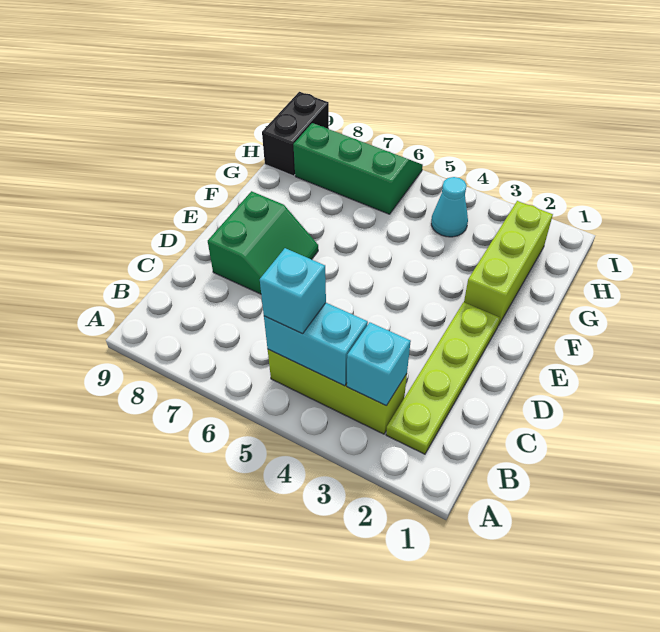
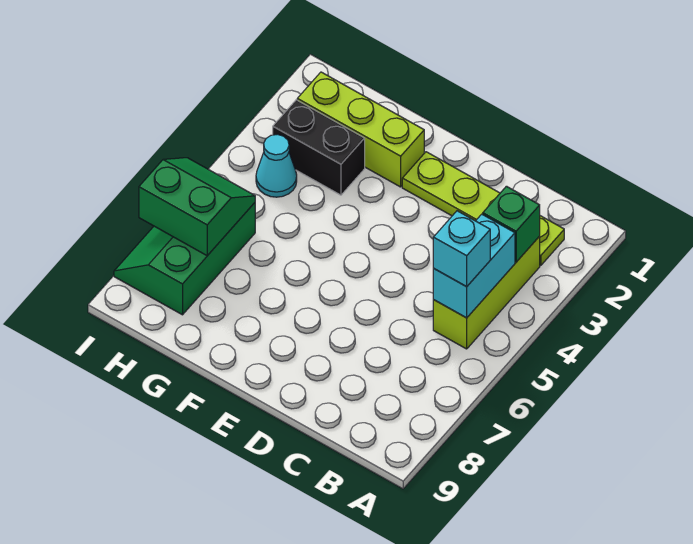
cyan brick B3 level 2 -> green brick B3 level 2
green slope D7:E8 level 1 top 8 -> green slope H6:I7 level 2 top 7
black brick H9:I9 level 1 -> black brick G3:H3 level 1

